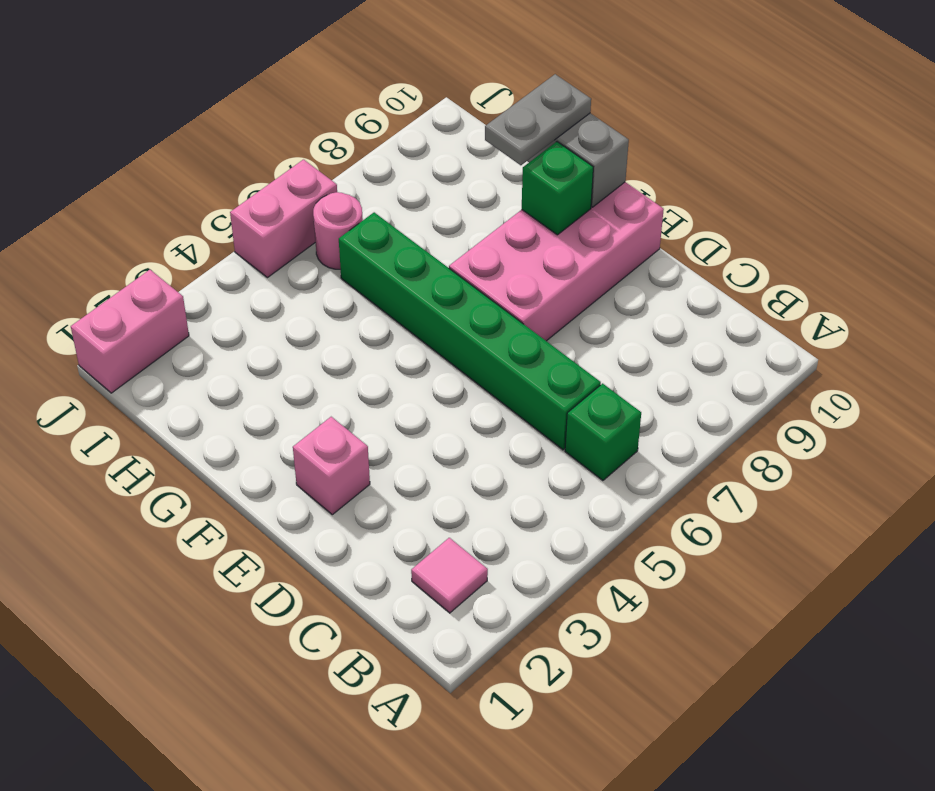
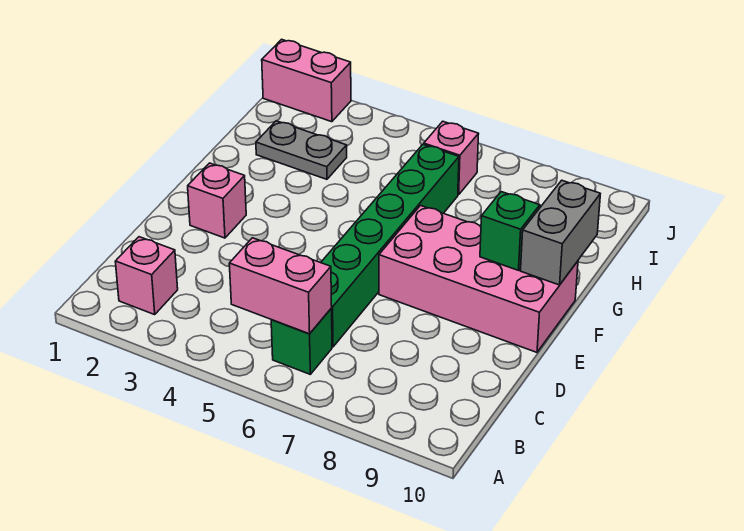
pink tile B2 level 1 -> pink brick B2 level 1
grey plate G9:G10 level 3 -> grey plate H2:H3 level 1
pink round brick I6 level 1 -> pink brick I6 level 1
pink brick J5:J6 level 1 -> pink brick B5:B6 level 2

